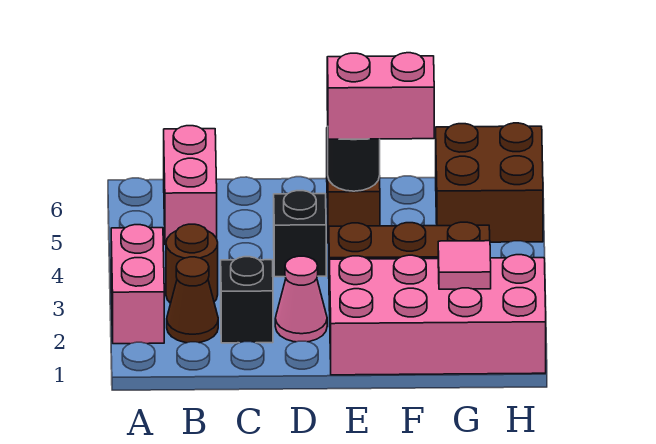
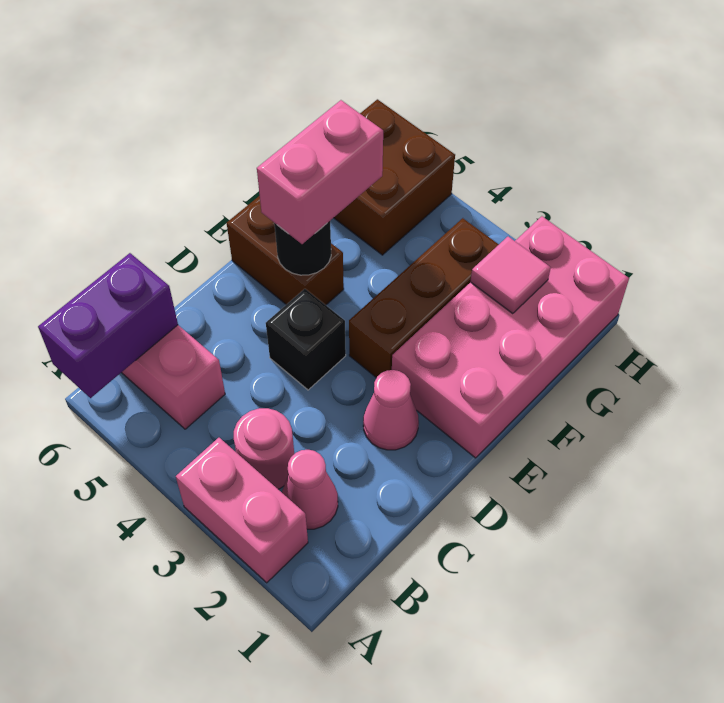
none -> purple brick A6:B6 level 2
brown cone B2 level 1 -> pink cone B2 level 1
brown round brick B3 level 1 -> pink round brick B3 level 1
black brick C2 level 1 -> none

